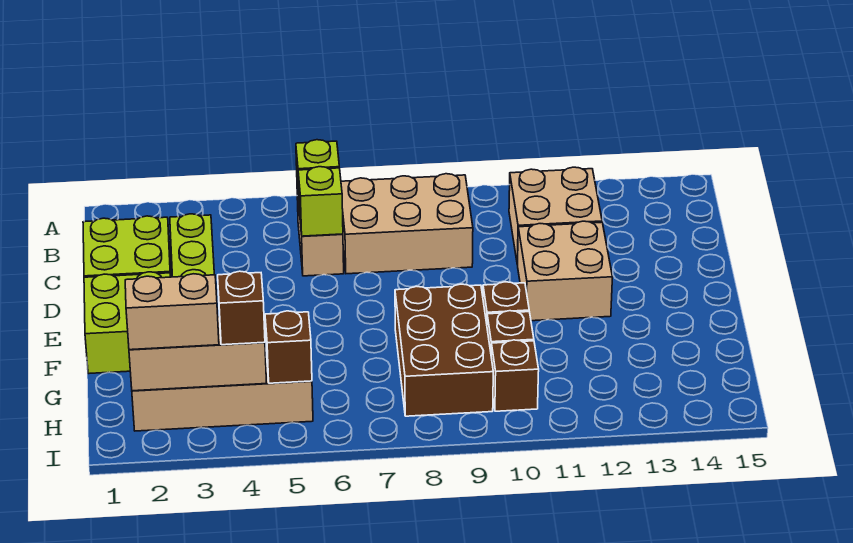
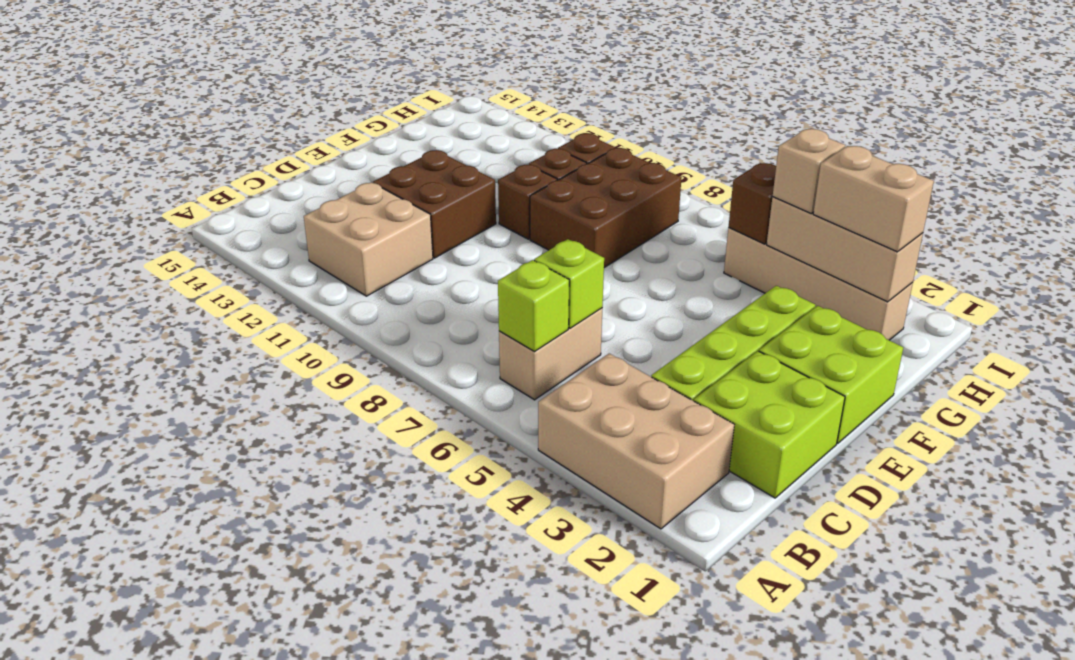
tan brick B7:C9 level 1 -> tan brick A2:B4 level 1
tan brick D11:E12 level 1 -> brown brick D11:E12 level 1
brown brick H4 level 3 -> tan brick H4 level 3

